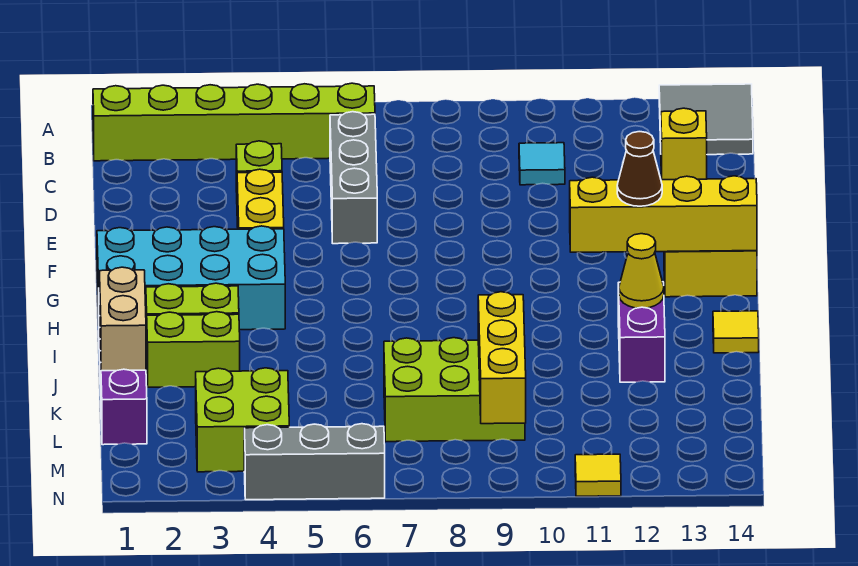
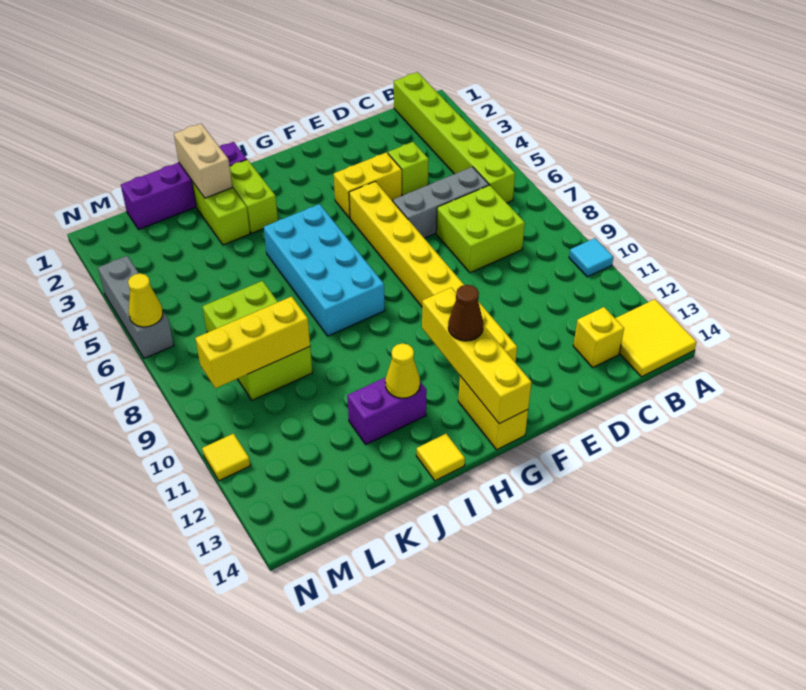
grey tile A13:B14 level 1 -> yellow tile A13:B14 level 1
cyan tile C10 level 1 -> cyan tile A10 level 1
none -> yellow brick F5:F12 level 1
cyan brick G1:H4 level 1 -> cyan brick H5:I8 level 1
tan brick J1:K1 level 2 -> tan brick J1:J2 level 2
lime brick L3:M4 level 1 -> lime brick C7:D8 level 1
none -> yellow cone N6 level 2

